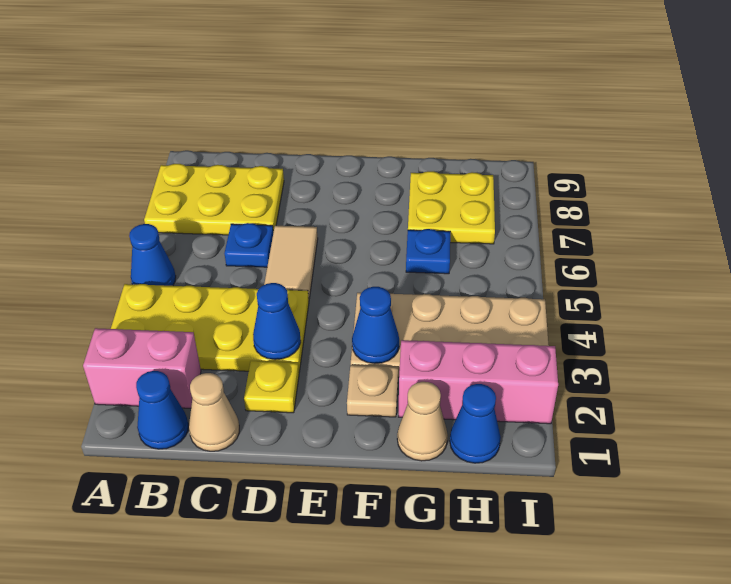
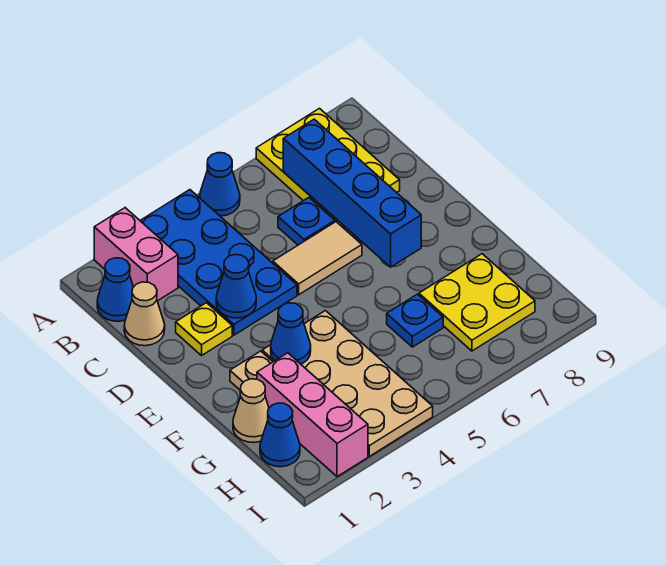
yellow plate A3:D4 level 1 -> blue plate A3:D4 level 1
none -> blue brick B7:E7 level 2

